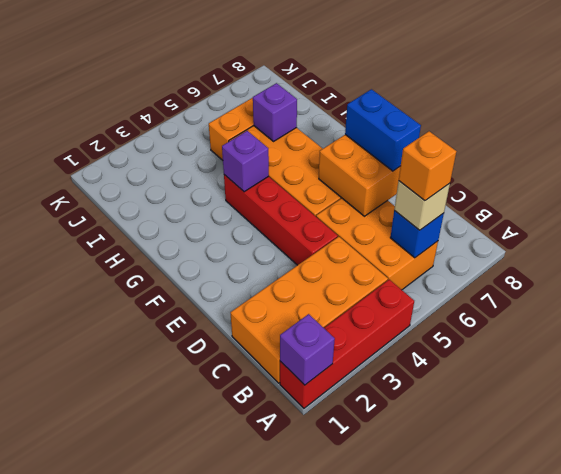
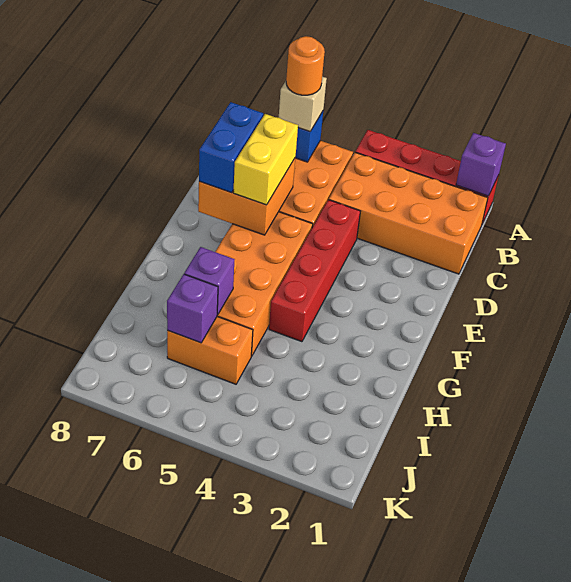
orange brick B6 level 4 -> orange round brick B6 level 4
none -> yellow brick D6:E6 level 3
purple brick G4 level 2 -> purple brick I6 level 2

